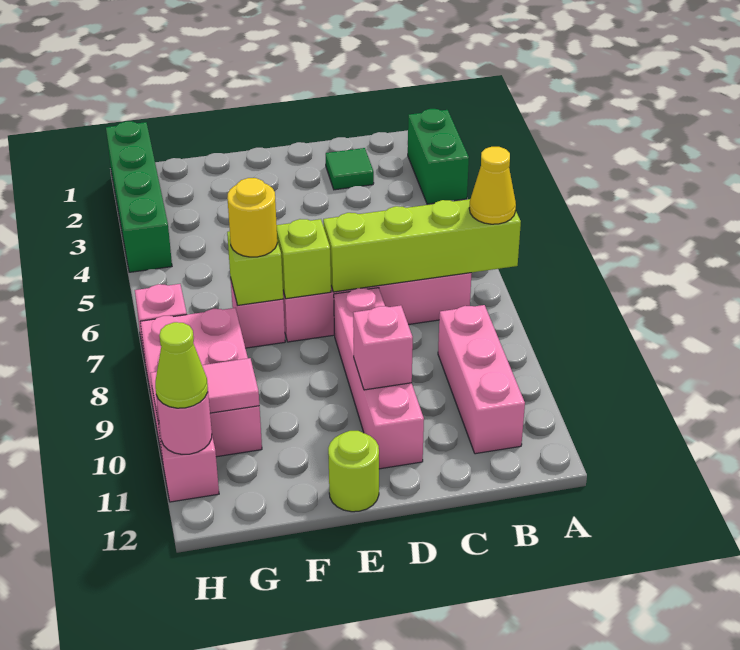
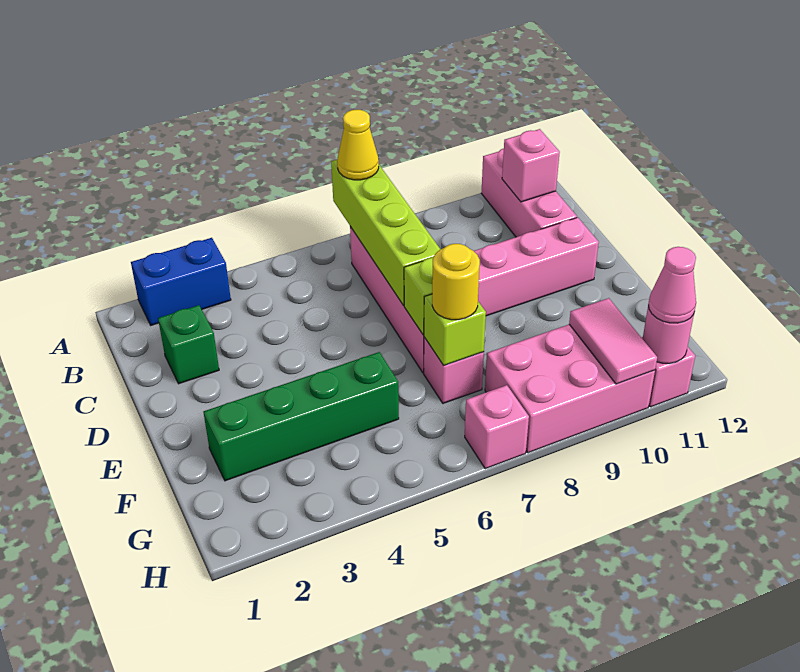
green brick A2:A3 level 1 -> blue brick A2:A3 level 1
pink brick B9:B11 level 1 -> pink brick A11:C11 level 1
green tile C2 level 1 -> green brick C2 level 1
pink brick D10 level 2 -> pink brick B11 level 2
lime round brick E12 level 1 -> none
green brick H1:H4 level 1 -> green brick F2:F5 level 1
lime cone H11 level 3 -> pink cone H11 level 3

